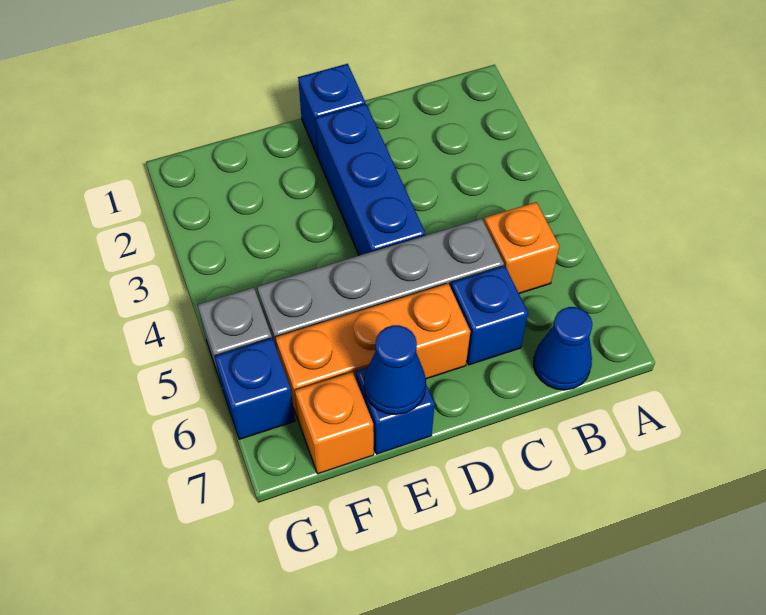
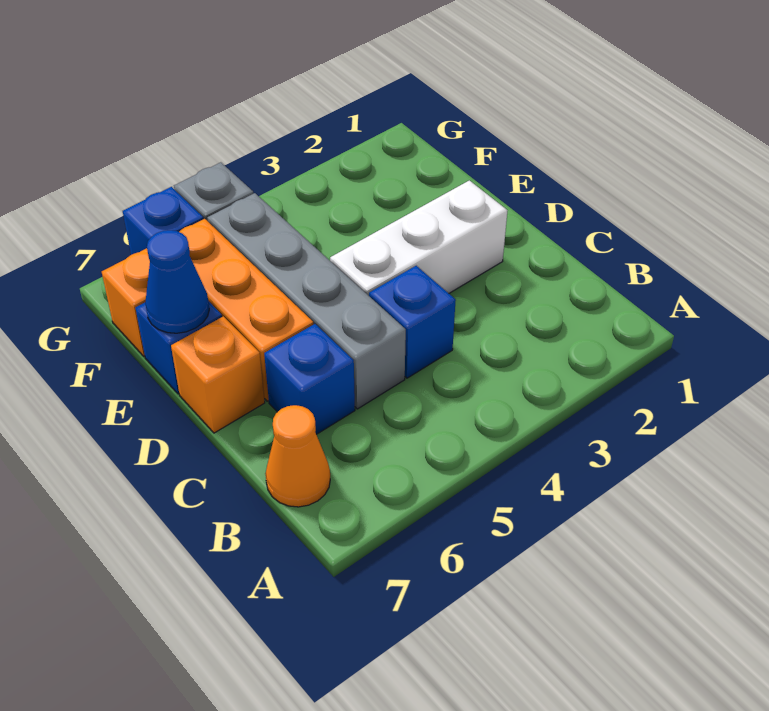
orange brick B5 level 1 -> orange brick D7 level 1
blue cone B7 level 1 -> orange cone B7 level 1
blue brick D1 level 1 -> blue brick C4 level 1
blue brick D2:D4 level 1 -> white brick D2:D4 level 1

